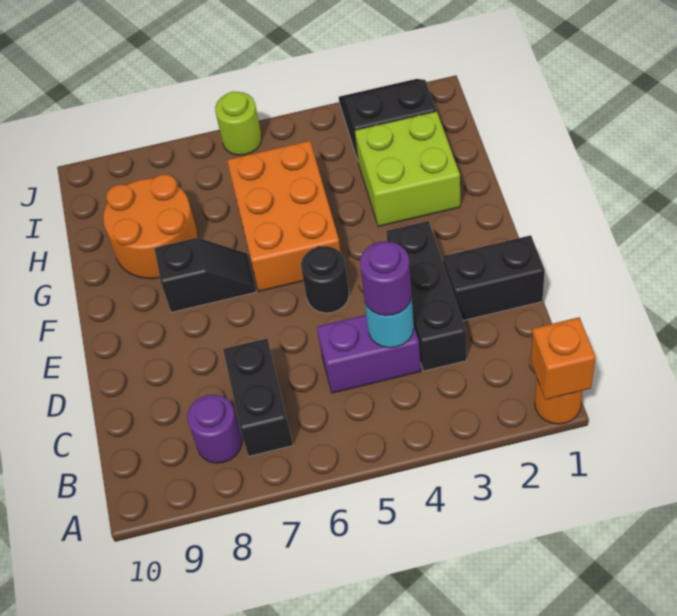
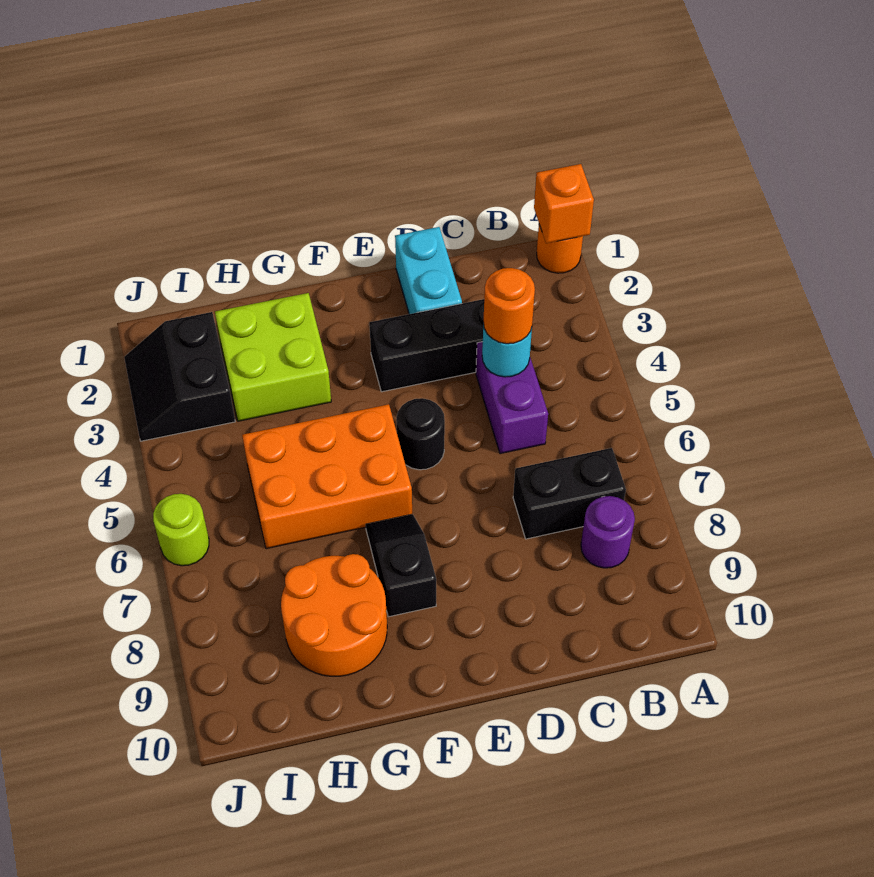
purple round brick C4 level 3 -> orange round brick C4 level 3
black brick D1:D2 level 1 -> cyan brick D1:D2 level 1

